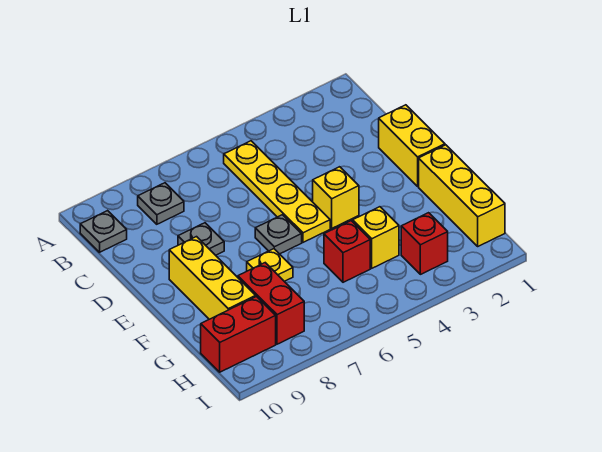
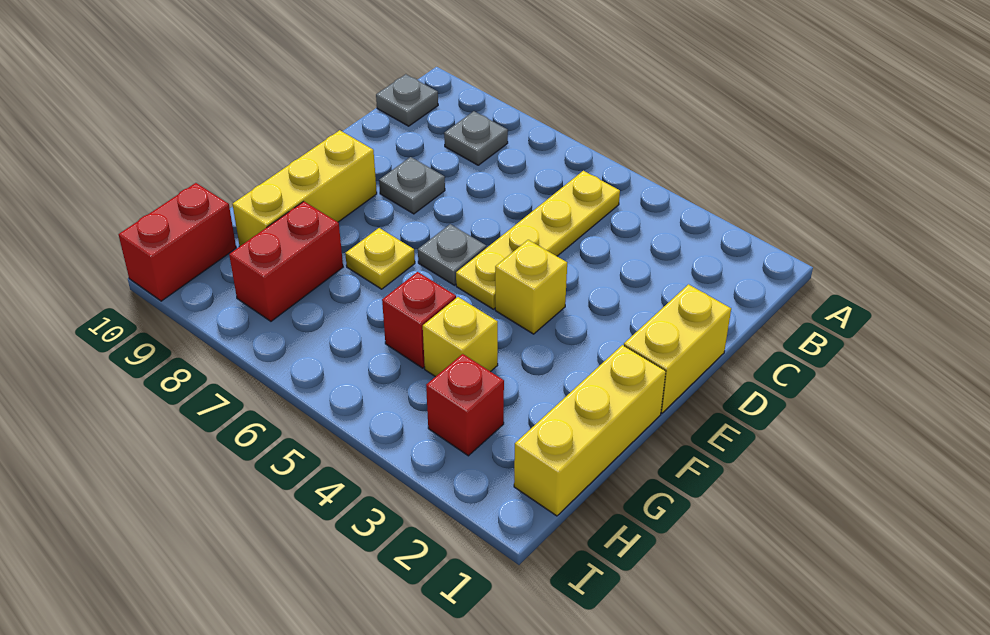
red brick H9:H10 level 1 -> red brick H10:I10 level 1

